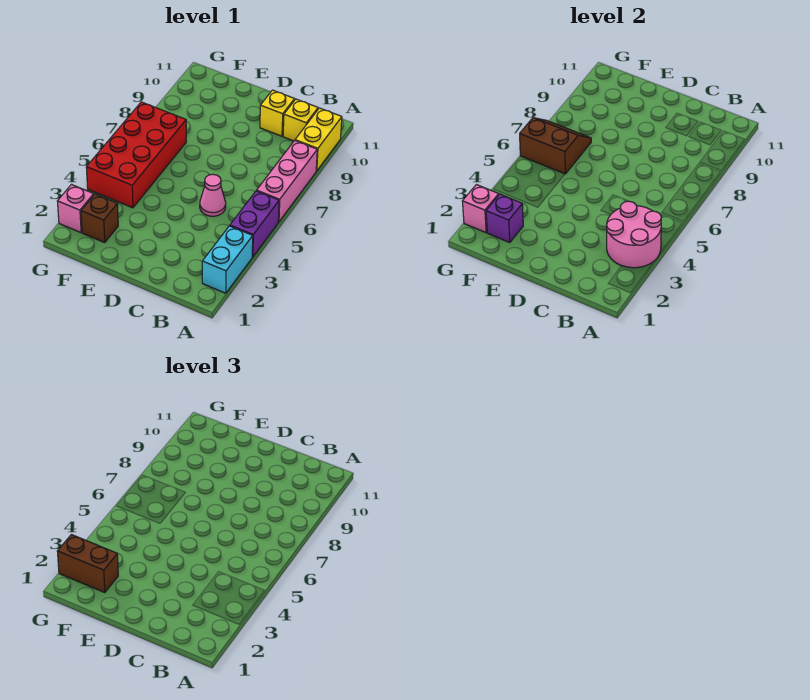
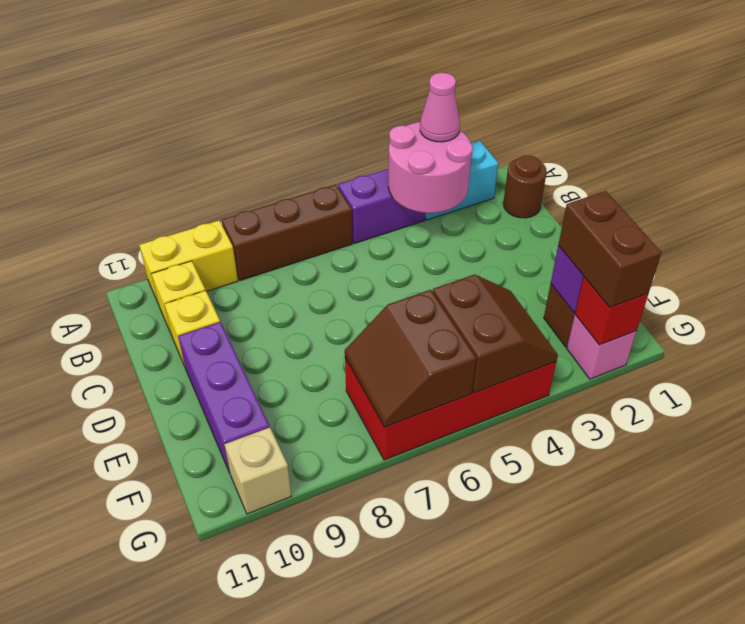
pink brick A6:A8 level 1 -> brown brick A6:A8 level 1
none -> brown round brick B1 level 1
pink cone C5 level 1 -> pink cone A3 level 3
none -> purple brick D10:F10 level 1
none -> brown slope F4:G5 level 2 top 5
pink brick G2 level 2 -> red brick G2 level 2
none -> tan brick G10 level 1

